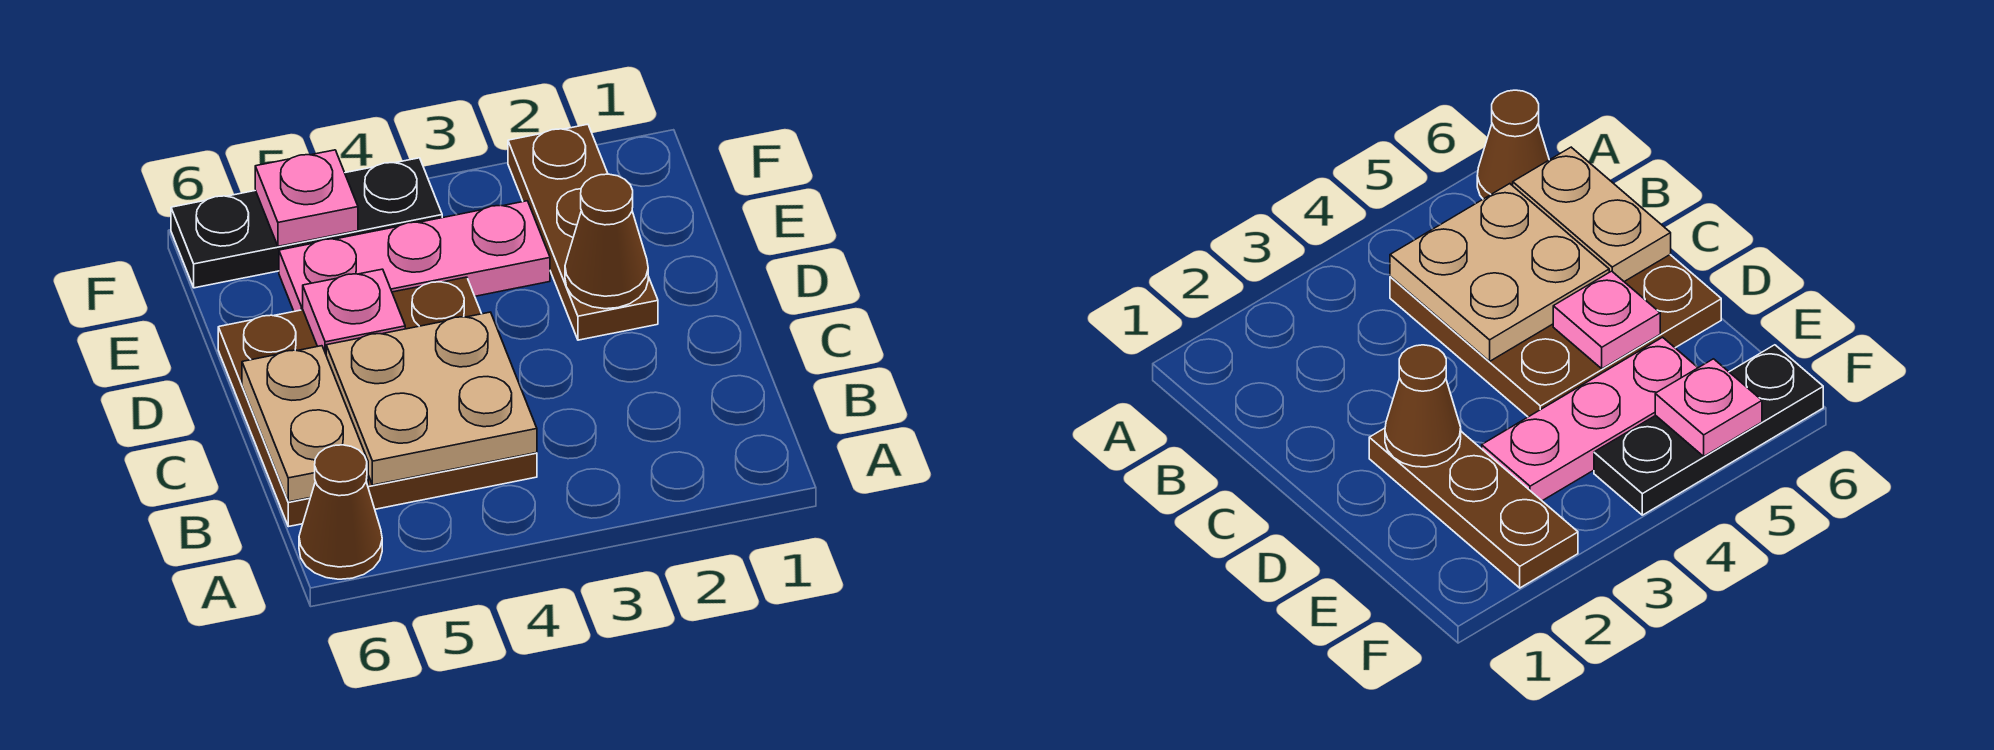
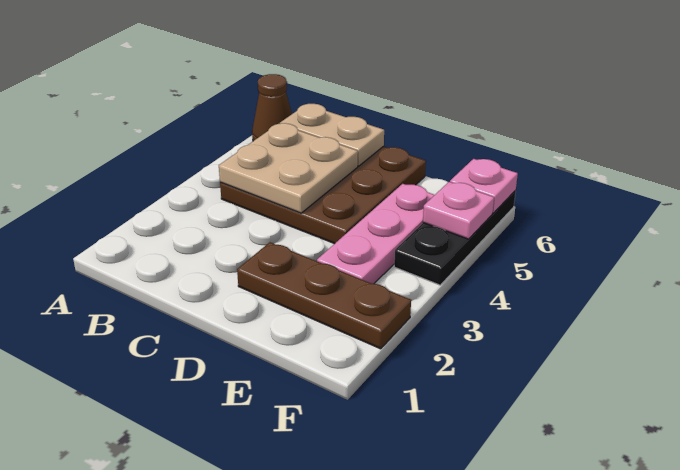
brown cone D2 level 2 -> none
pink plate D5 level 2 -> pink plate F6 level 2

